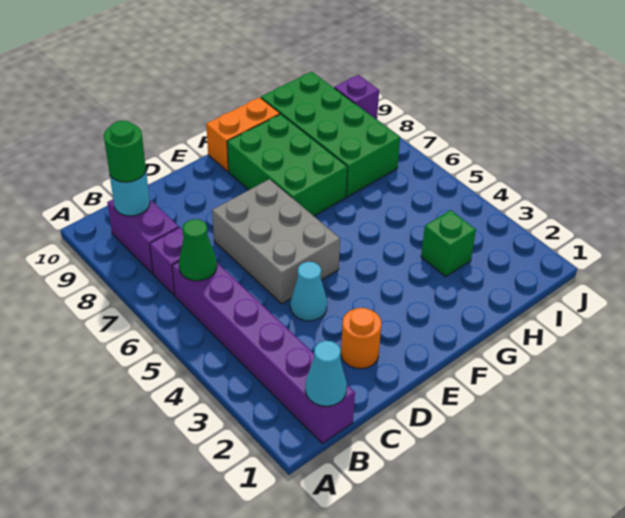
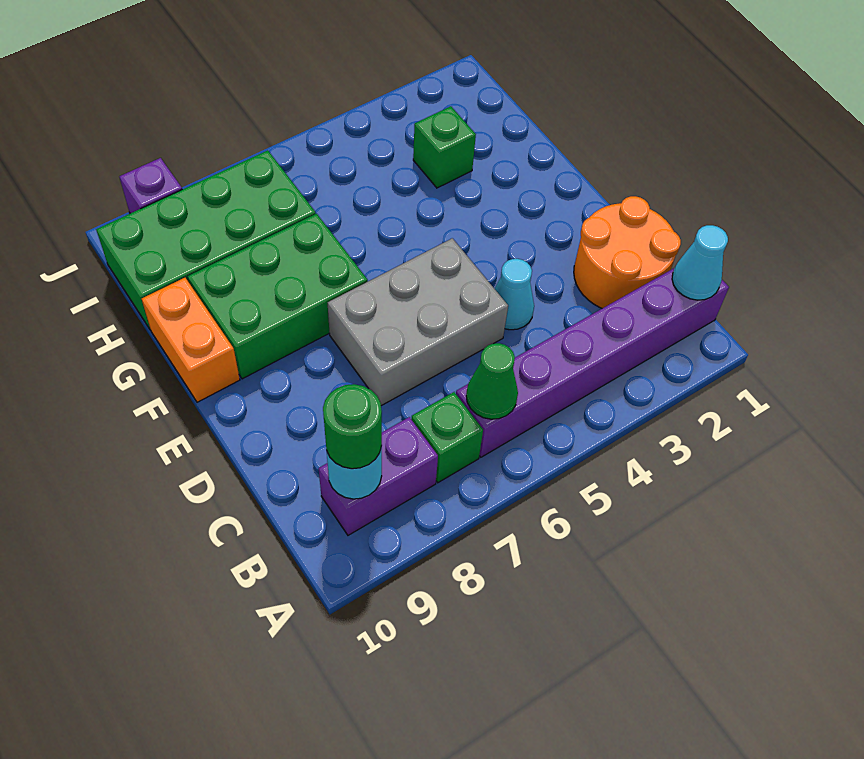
purple brick B7 level 1 -> green brick B7 level 1
orange round brick D2 level 1 -> orange round brick C1:D2 level 1

